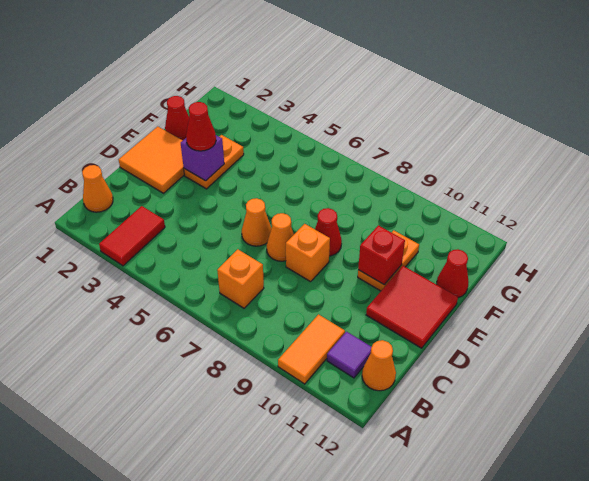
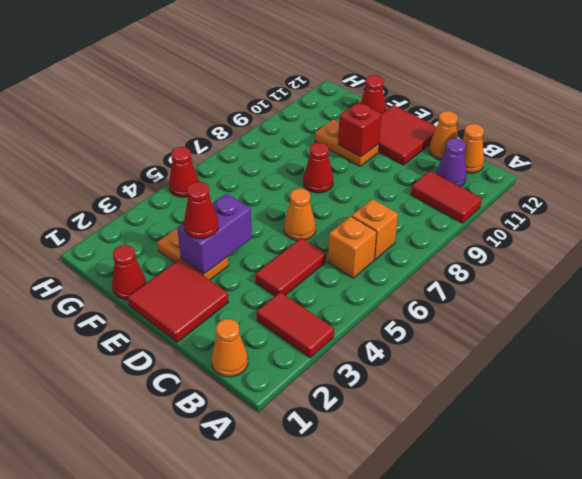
orange tile A10:B10 level 1 -> red tile A10:B10 level 1
purple tile B11 level 1 -> purple cone B11 level 1
none -> red tile C4:C5 level 1
orange tile D1:E2 level 1 -> red tile D1:E2 level 1
orange cone D7 level 1 -> orange cone C12 level 1
orange brick D8 level 1 -> orange brick B6 level 1
purple brick E3 level 2 -> purple brick E3:E4 level 2
none -> red cone H5 level 1

